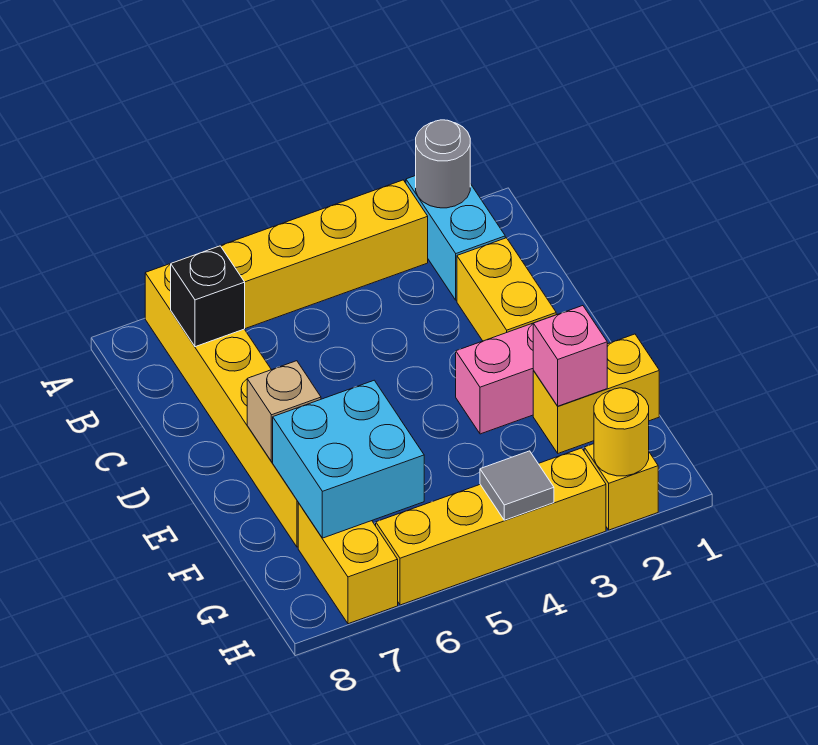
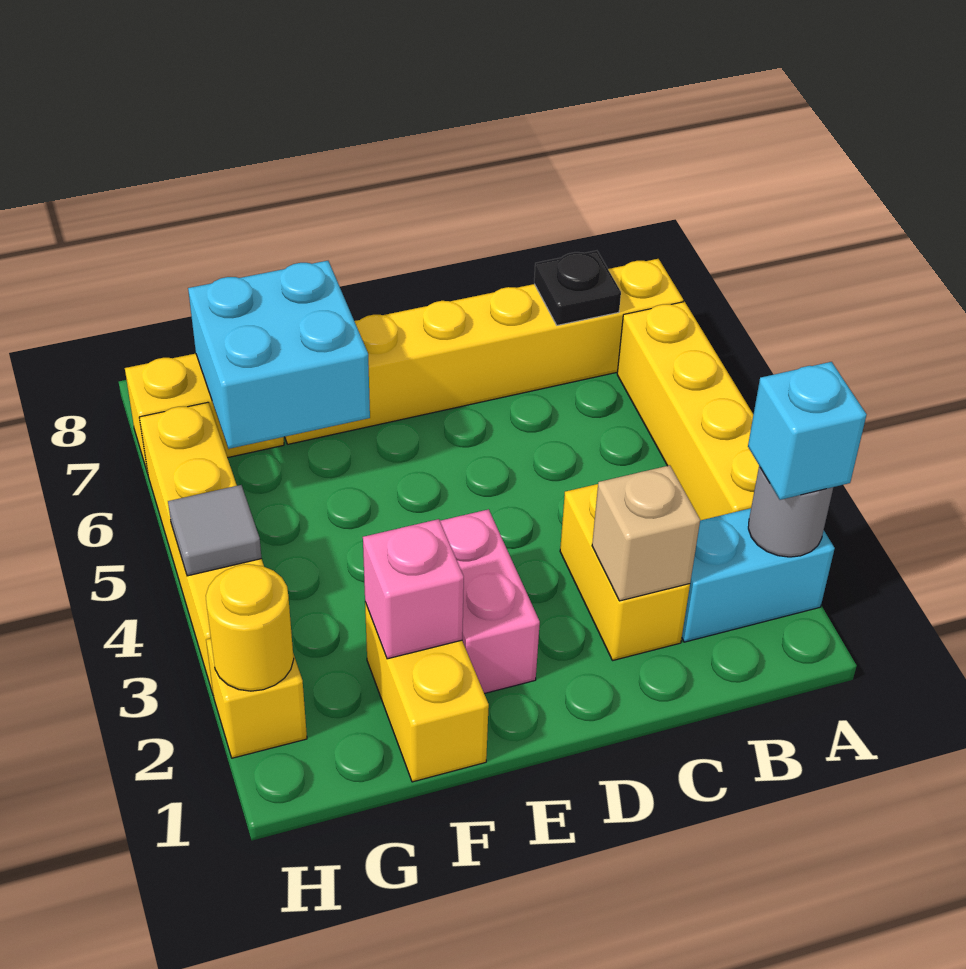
none -> cyan brick A2 level 3
black brick B7 level 2 -> black plate B7 level 2
yellow brick C2:D2 level 1 -> yellow brick C2:C3 level 1
tan brick E7 level 2 -> tan brick C2 level 2

